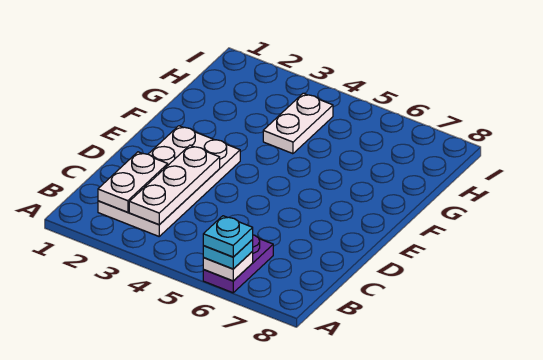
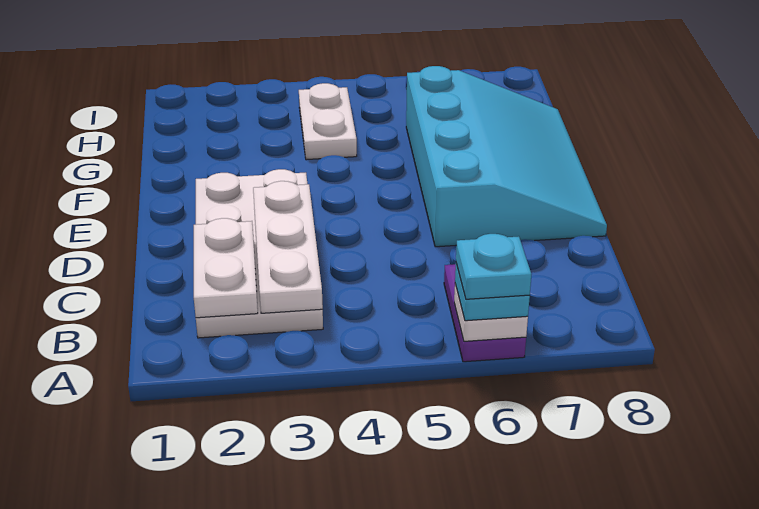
none -> cyan slope D6:G8 level 1 top 6

